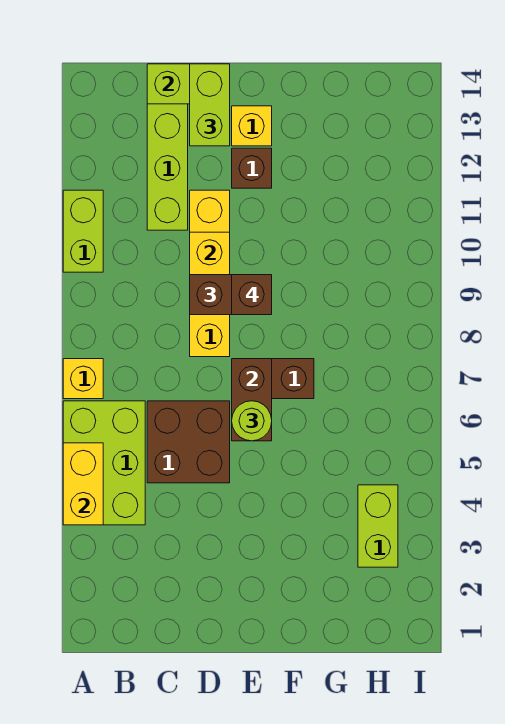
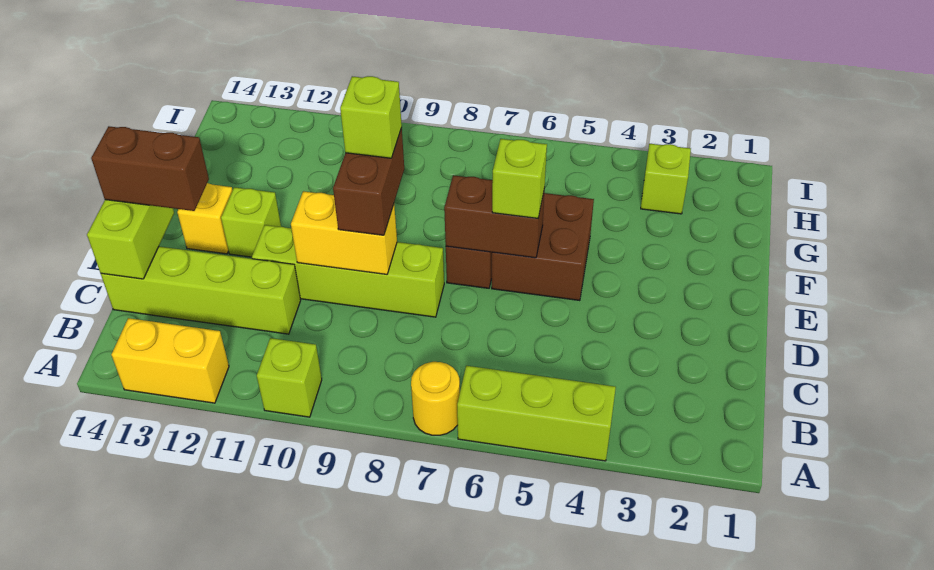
lime brick A4:B6 level 1 -> lime brick A4:A6 level 1
yellow brick A4:A5 level 2 -> yellow brick A12:A13 level 1
yellow brick A7 level 1 -> yellow round brick A7 level 1
lime brick A10:A11 level 1 -> lime brick A10 level 1
brown brick C5:D6 level 1 -> brown brick E5:F6 level 1
yellow brick D8:D11 level 1 -> lime brick D8:D11 level 1
lime brick D13:D14 level 3 -> brown brick D13:D14 level 3
lime round brick E6 level 3 -> lime brick E6 level 3
brown brick E9 level 4 -> lime brick E9 level 4
brown brick E12 level 1 -> lime brick E12 level 1
lime brick H3:H4 level 1 -> lime brick H3 level 1

